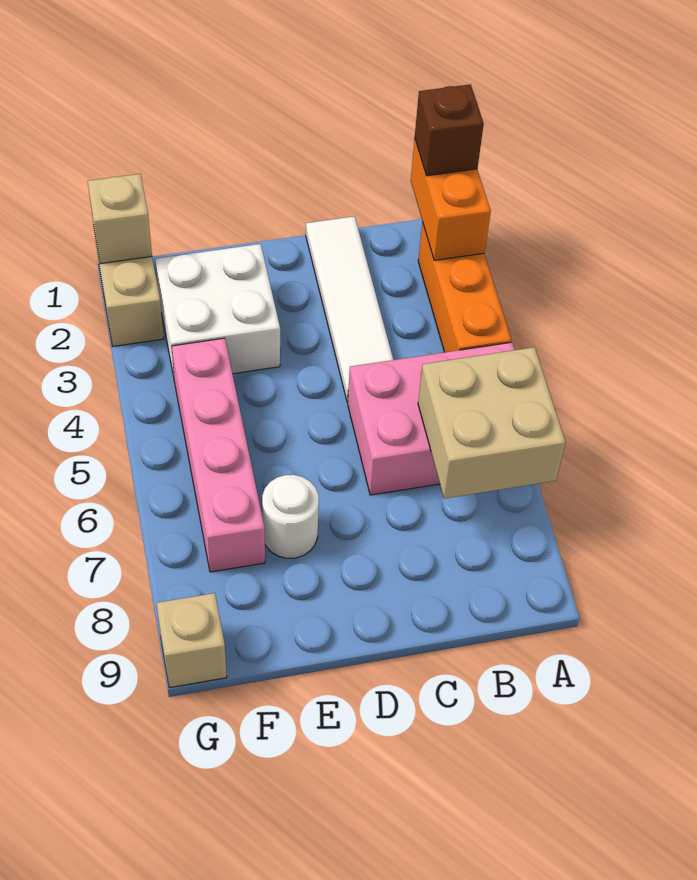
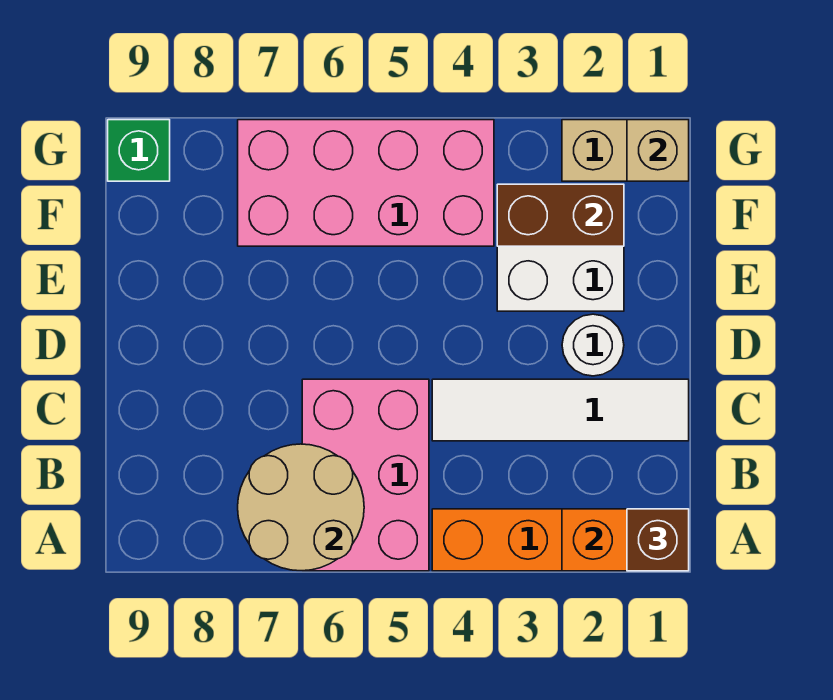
tan brick A6:B7 level 2 -> tan round brick A6:B7 level 2
white round brick E7 level 1 -> white round brick D2 level 1
none -> brown brick F2:F3 level 2
pink brick F4:F7 level 1 -> pink brick F4:G7 level 1
tan brick G9 level 1 -> green brick G9 level 1

